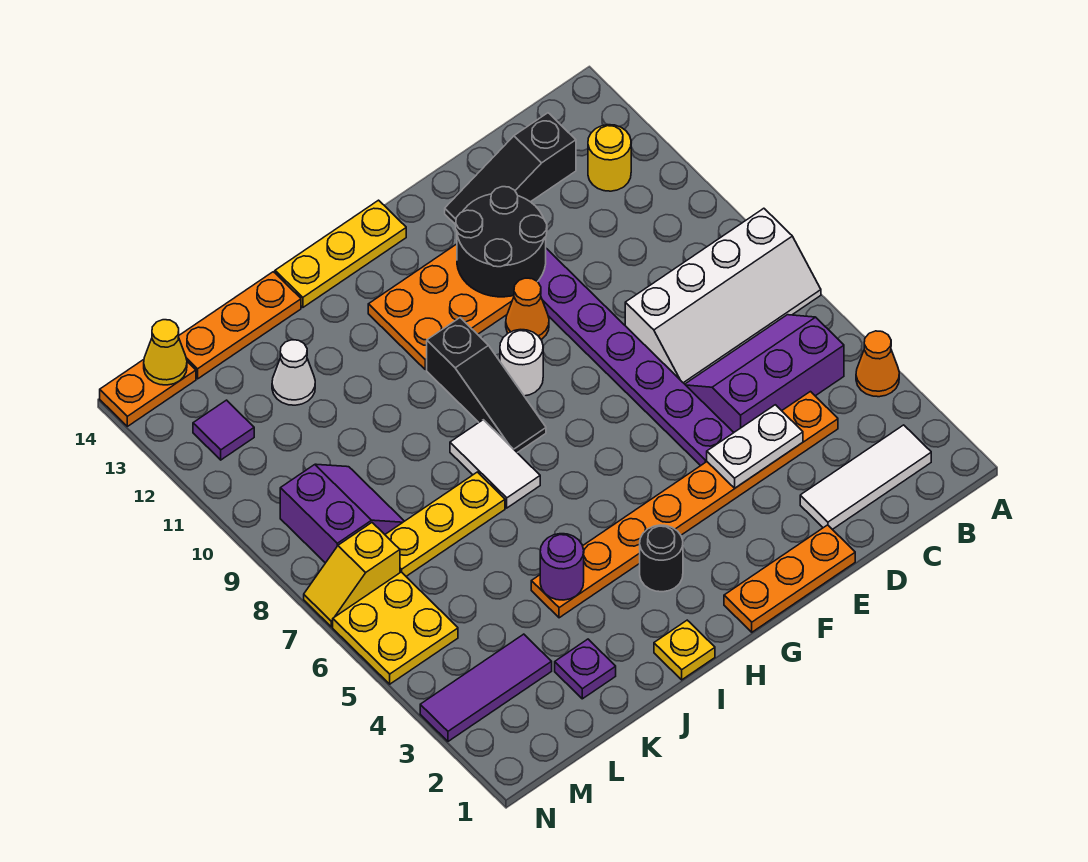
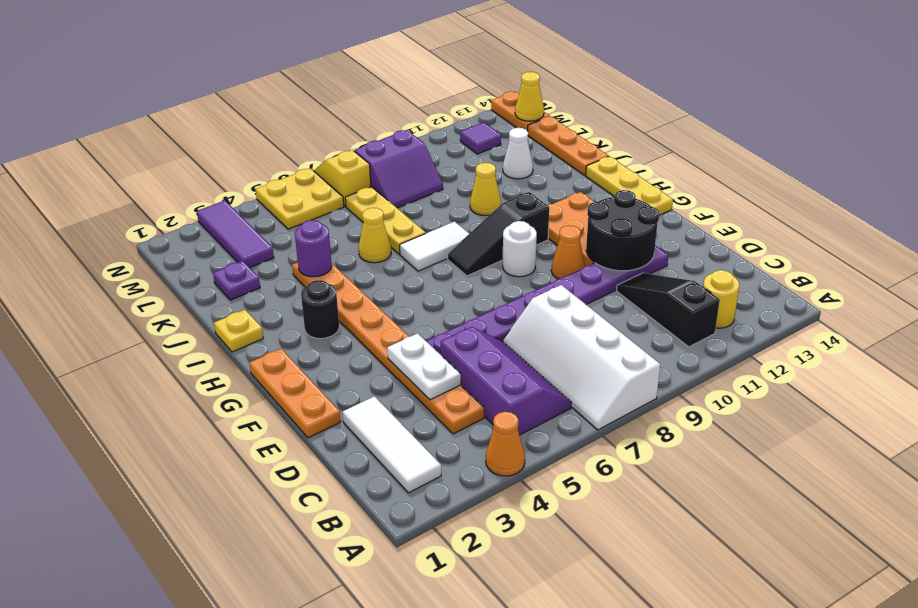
black slope C13:E13 level 1 top C -> black slope B11:D11 level 1 top B
none -> yellow cone J6 level 1
none -> yellow cone J10 level 1

